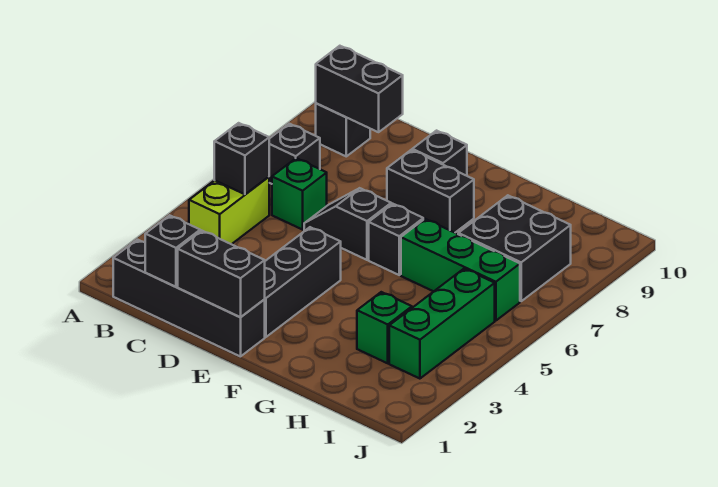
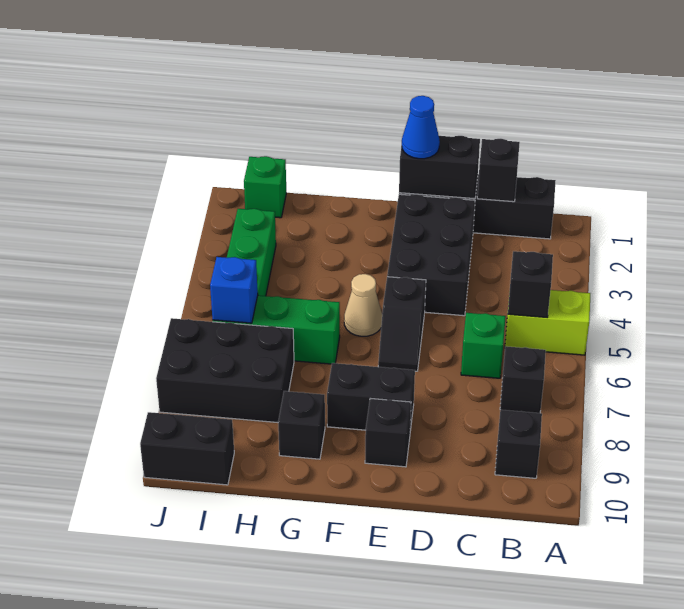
lime brick B4:B5 level 1 -> lime brick A5:B5 level 1
black brick B9:C9 level 2 -> black brick I10:J10 level 1
black slope D6:E6 level 1 top E -> black slope E5:E6 level 1 top 5
none -> blue cone E1 level 3
black brick E2:E4 level 1 -> black brick D2:E4 level 1
none -> tan cone F5 level 1
black brick F6 level 1 -> black brick G9 level 1
green brick H3 level 1 -> green brick I1 level 1
black brick H7:I8 level 1 -> black brick H7:J8 level 1
none -> blue brick I6 level 2

